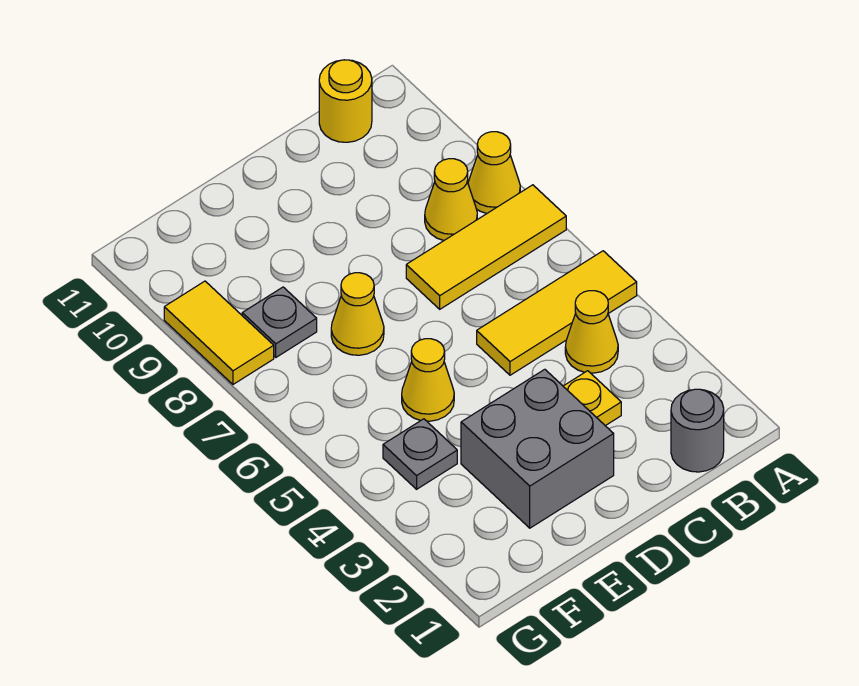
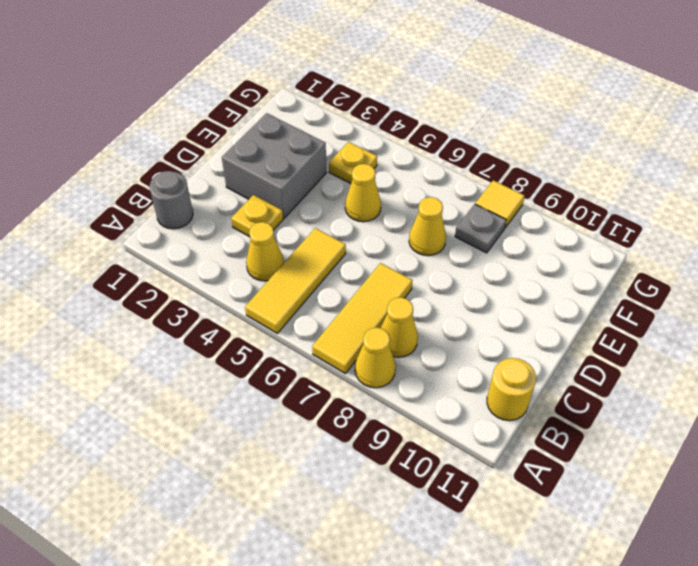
grey plate F4 level 1 -> yellow plate F4 level 1
yellow tile G8:G9 level 1 -> yellow tile G8 level 1

